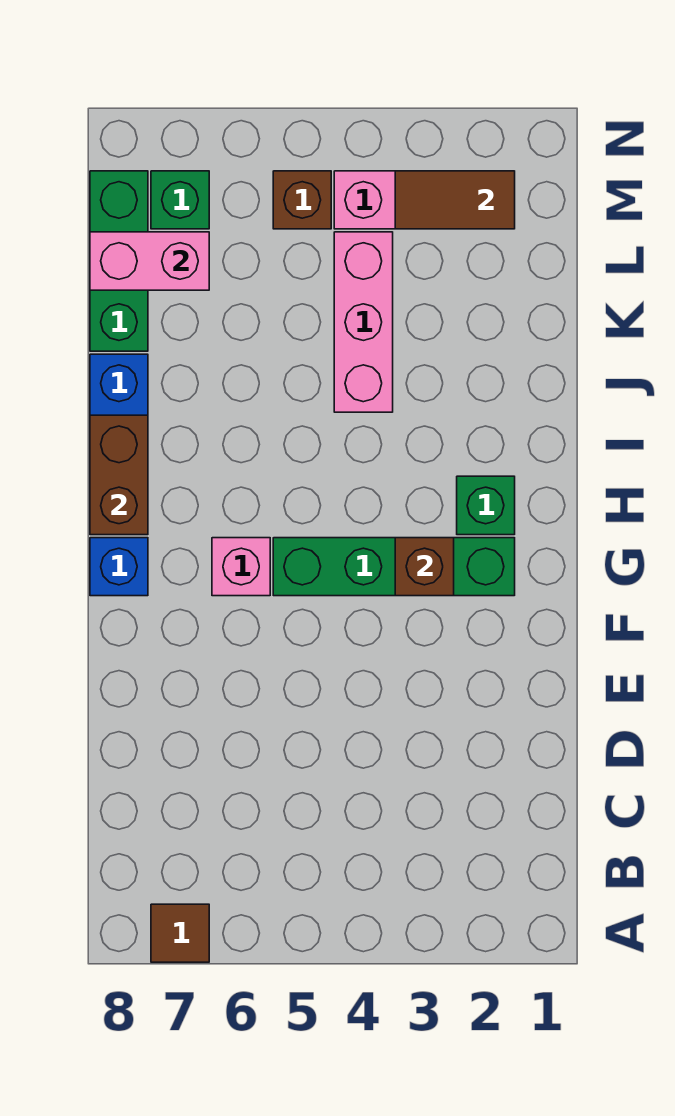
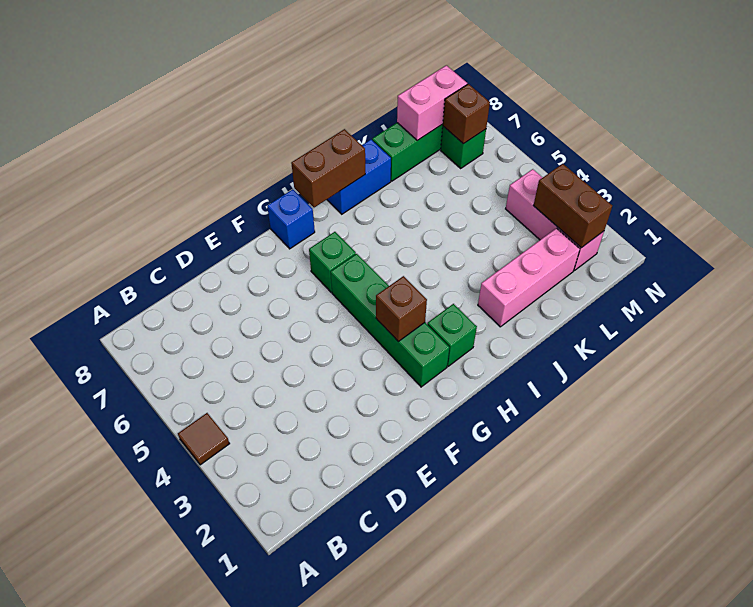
brown tile A7 level 1 -> brown tile A4 level 1
pink brick G6 level 1 -> green brick G6 level 1
pink brick J4:L4 level 1 -> pink brick J2:L2 level 1
pink brick L7:L8 level 2 -> pink brick L8:M8 level 2
brown tile M2:M3 level 2 -> brown brick M2:M3 level 2
brown brick M5 level 1 -> brown brick M7 level 2

